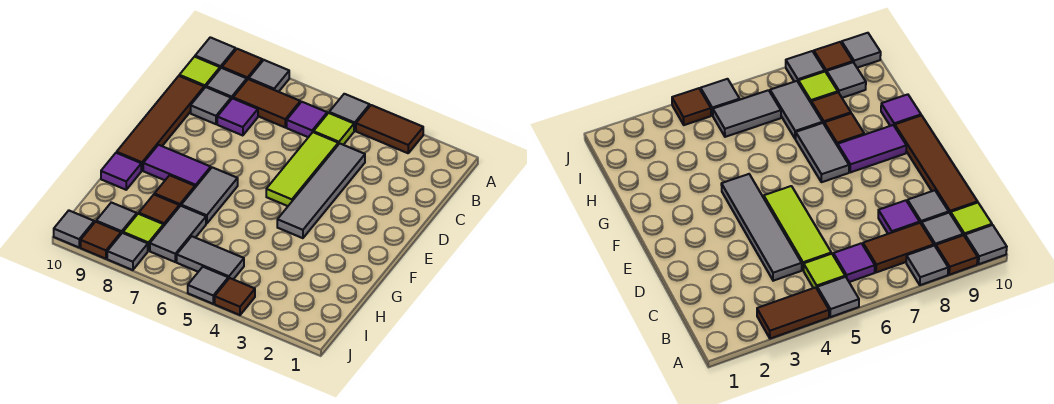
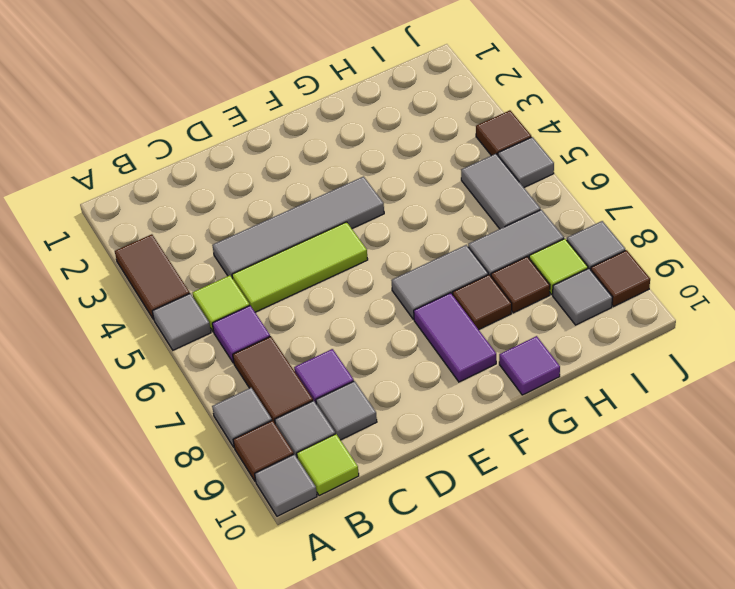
brown tile C10:F10 level 1 -> none
grey tile J10 level 1 -> none

